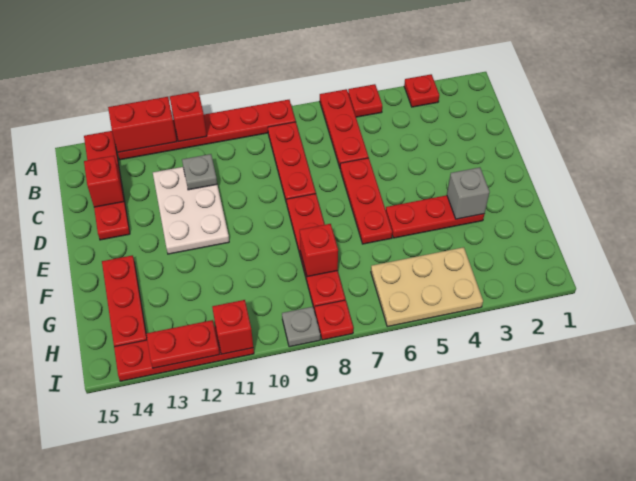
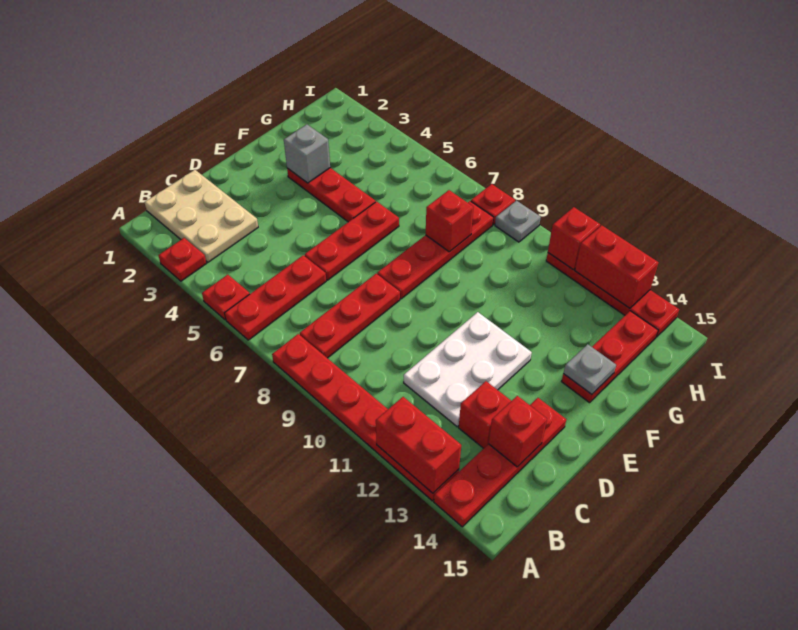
red brick A11 level 2 -> red brick C13 level 1
grey plate C11 level 2 -> grey plate F14 level 2
tan plate H4:I6 level 1 -> tan plate B1:C3 level 1
red plate I12:I13 level 2 -> red brick I12:I13 level 2

